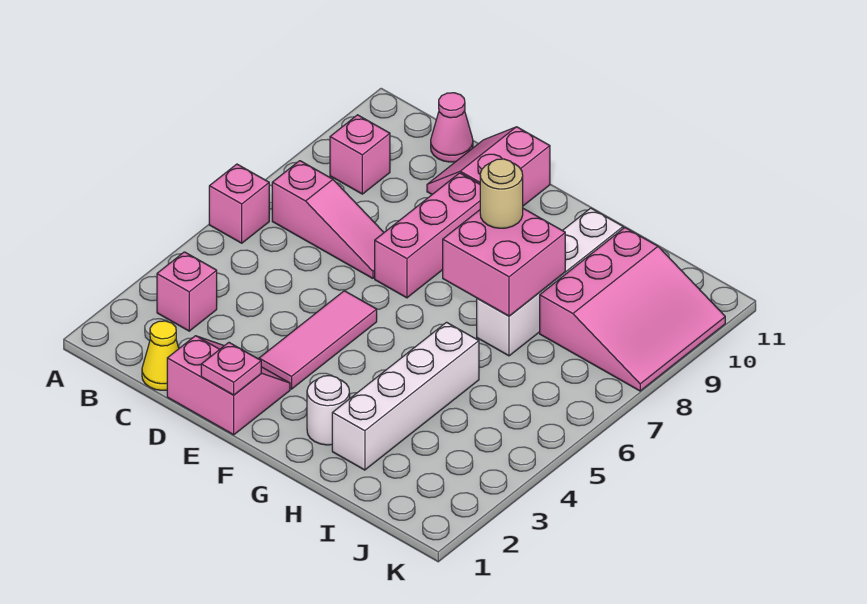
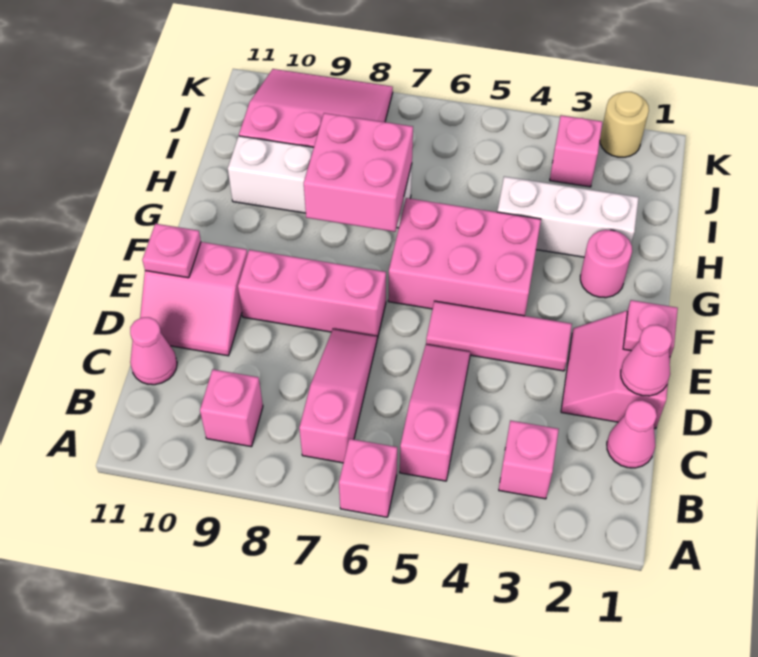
none -> pink slope B5:D5 level 1 top B
yellow cone C1 level 1 -> pink cone C1 level 1
none -> pink cone D1 level 2
none -> pink plate E11 level 2
none -> pink brick F4:G6 level 1
white round brick G2 level 1 -> pink round brick G2 level 1
tan round brick G8 level 3 -> tan round brick K2 level 1
white brick H2:H5 level 1 -> white brick H2:H4 level 1
none -> pink brick J3 level 1

